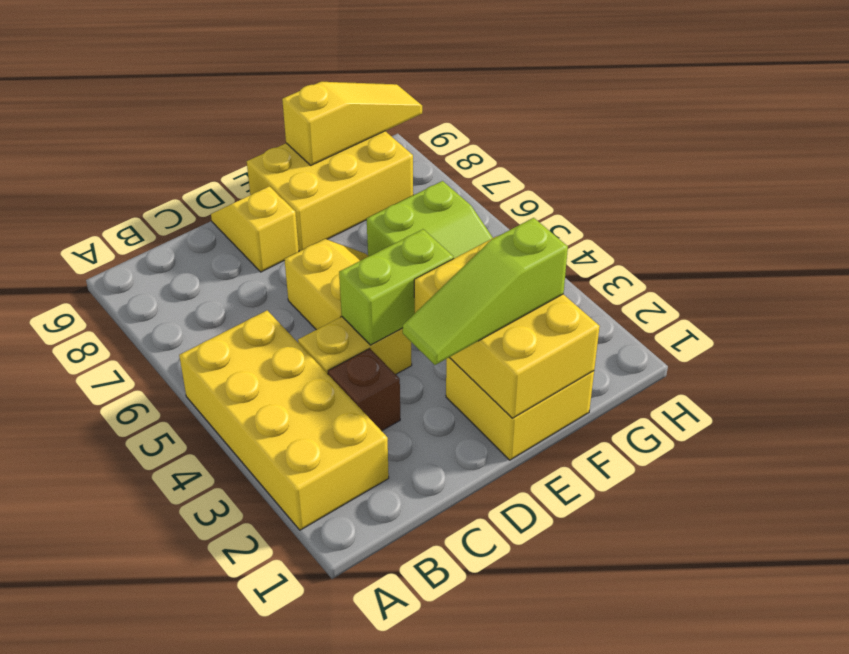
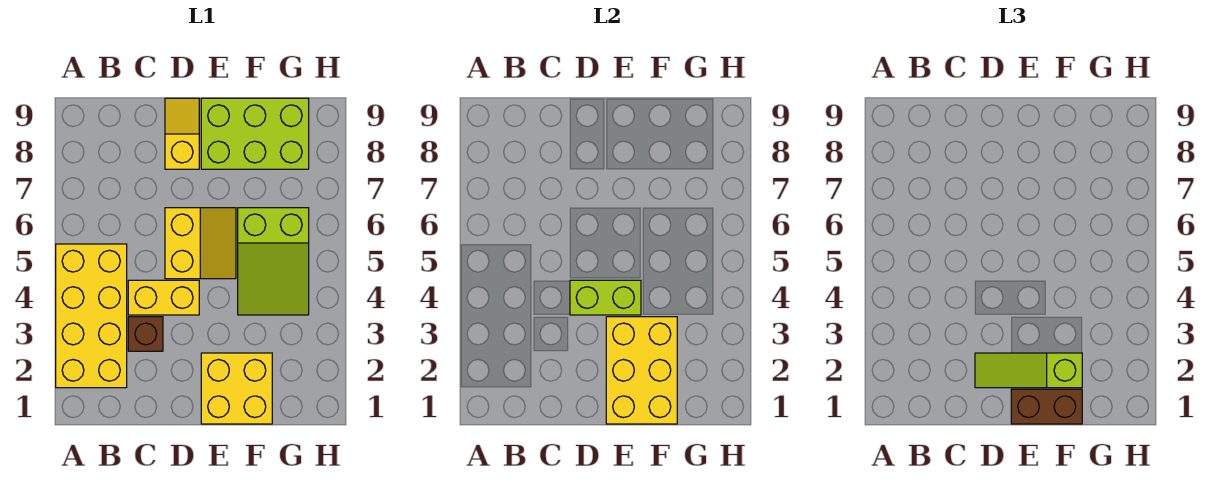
none -> brown brick E1:F1 level 3
yellow brick E8:G9 level 1 -> lime brick E8:G9 level 1
yellow slope F9:H9 level 2 top F -> none

